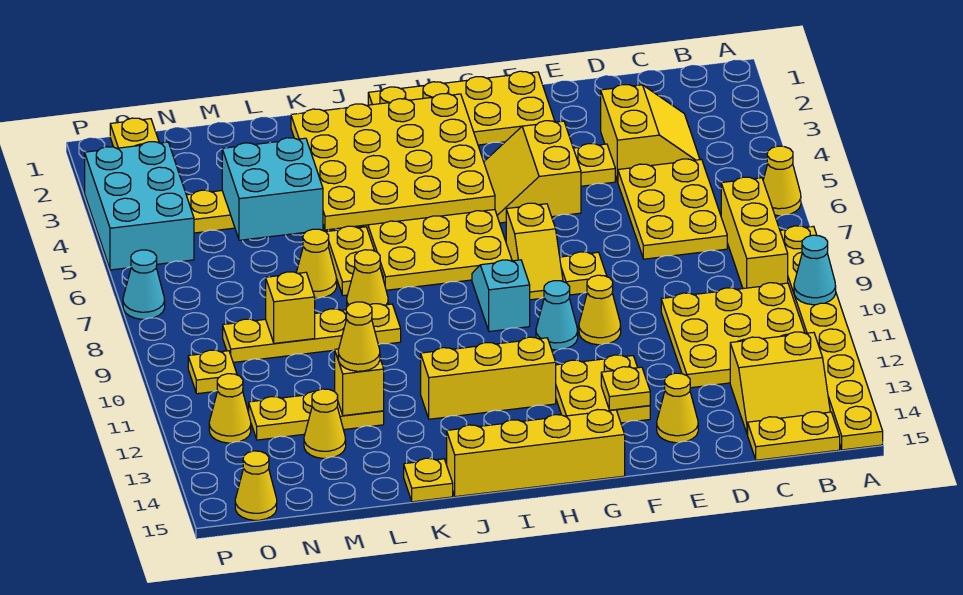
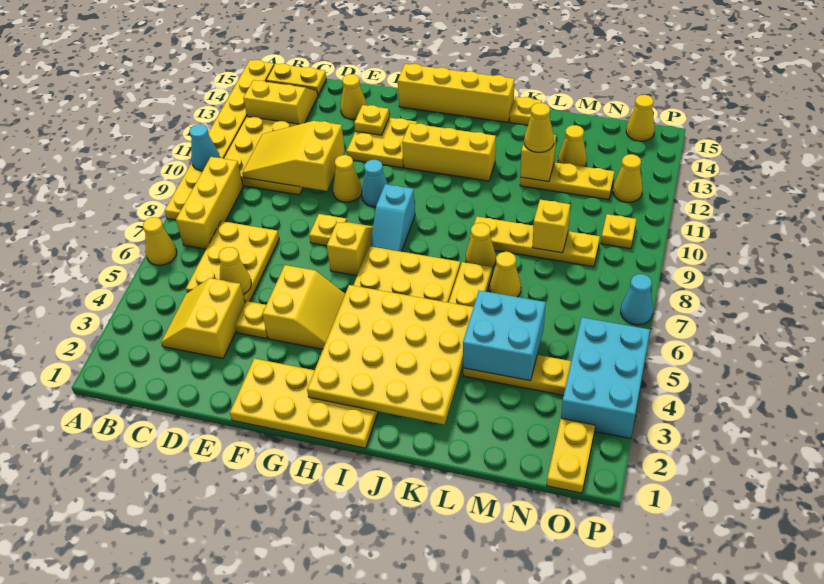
none -> yellow slope C10:E11 level 2 top E
none -> yellow cone D5 level 2

